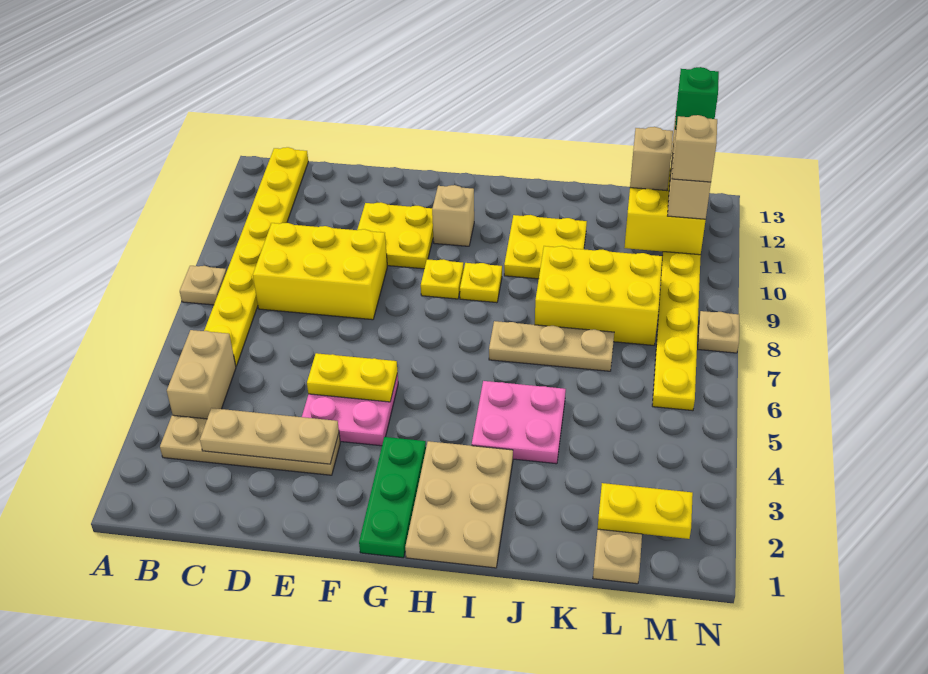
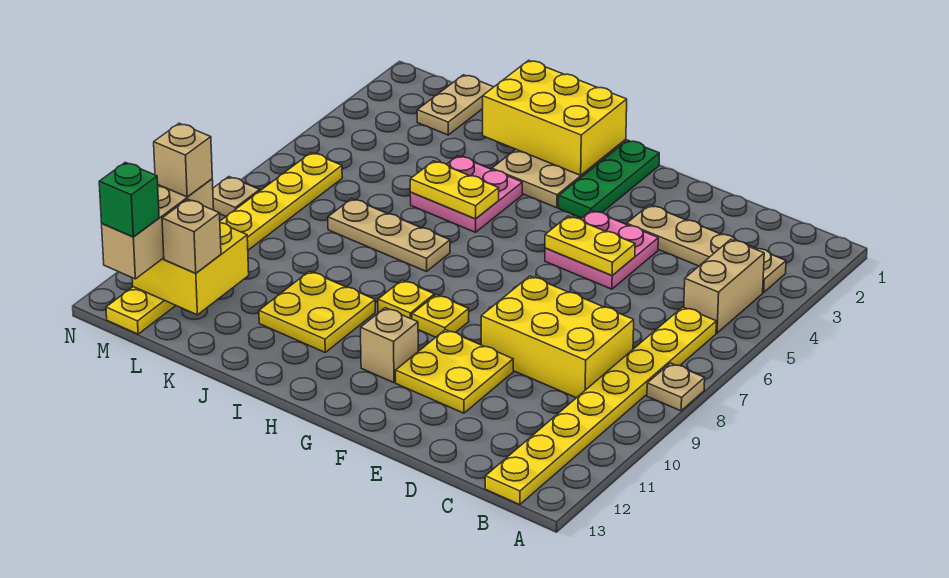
tan plate C3:E3 level 2 -> none
yellow brick J8:L9 level 1 -> yellow brick H1:J2 level 2
yellow plate L2:M2 level 2 -> yellow plate I5:J5 level 2

